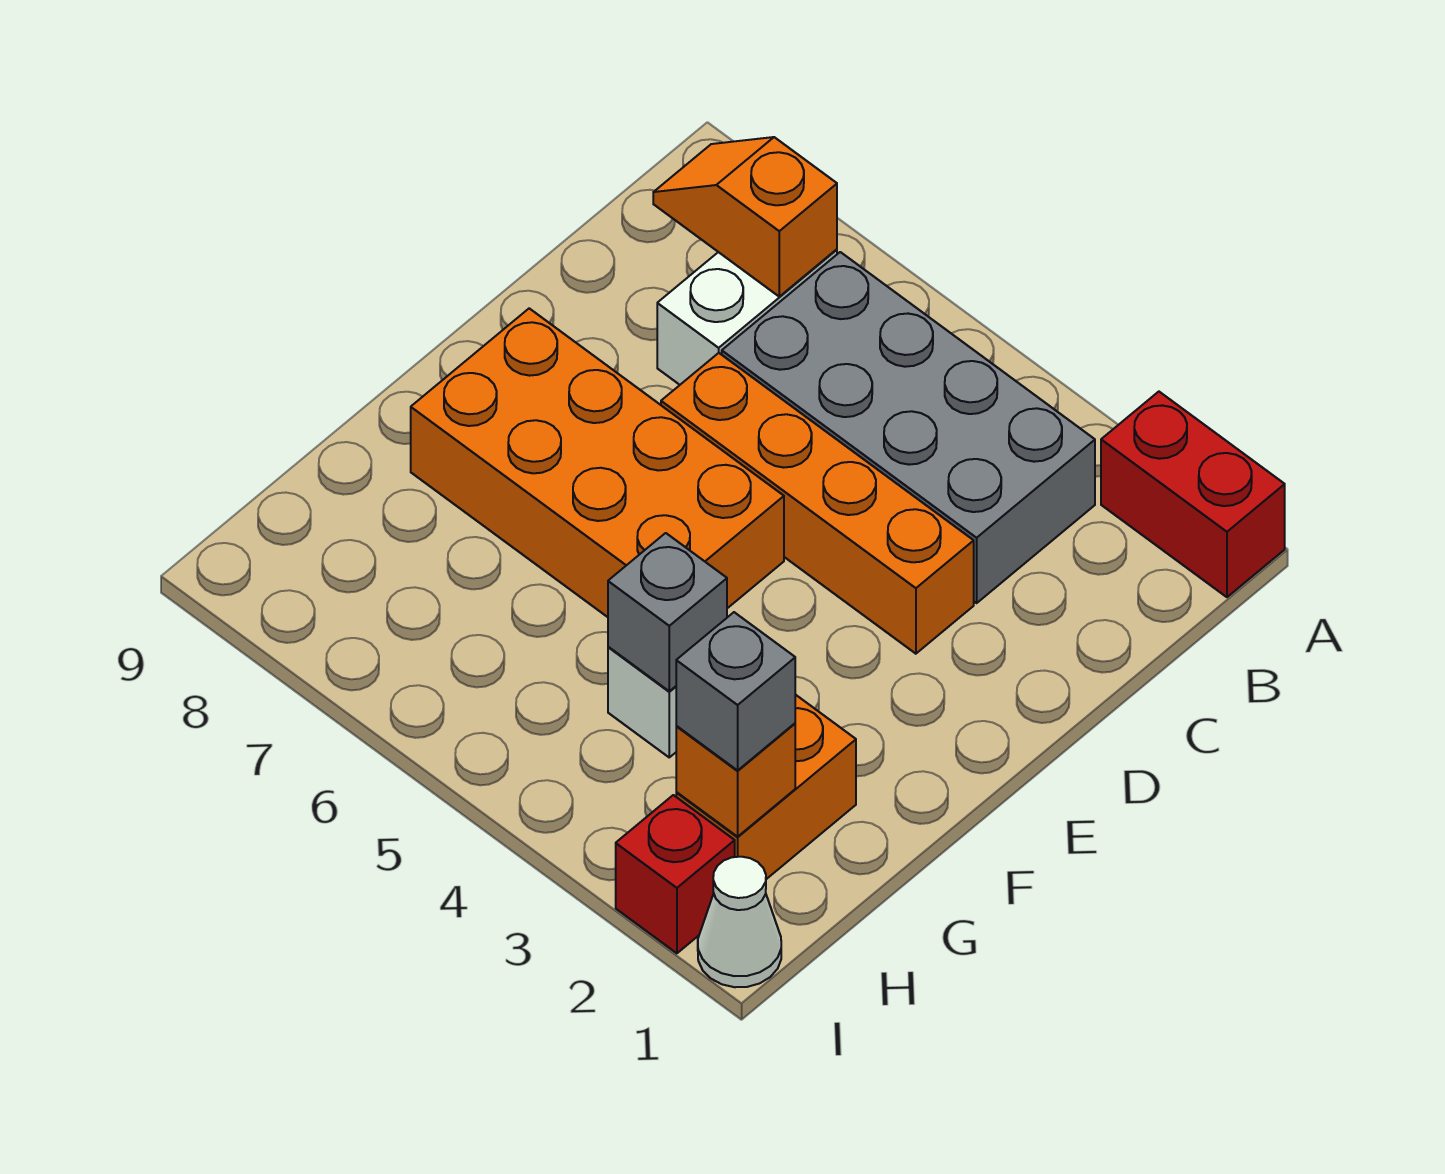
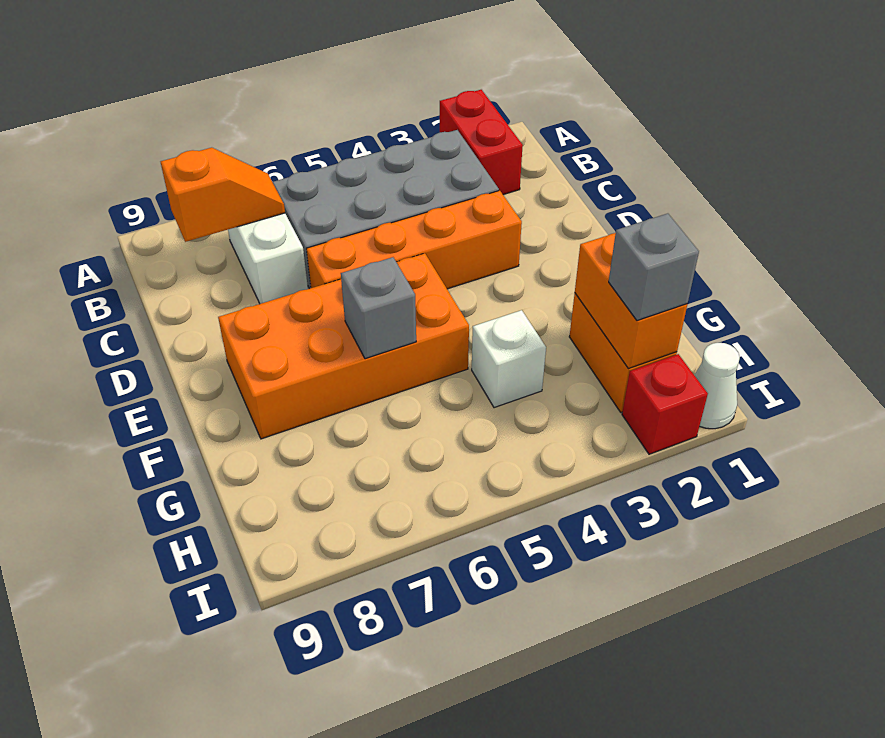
red brick A1:A2 level 1 -> red brick A2:B2 level 1
orange slope B7:B8 level 2 top 7 -> orange slope B7:B8 level 2 top 8
grey brick G4 level 2 -> grey brick F6 level 2
orange brick H2 level 2 -> orange brick G2:H2 level 2

